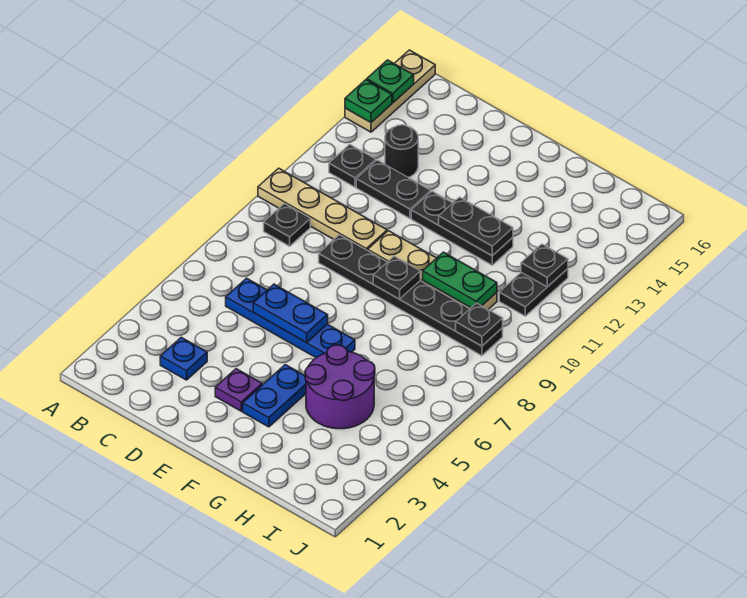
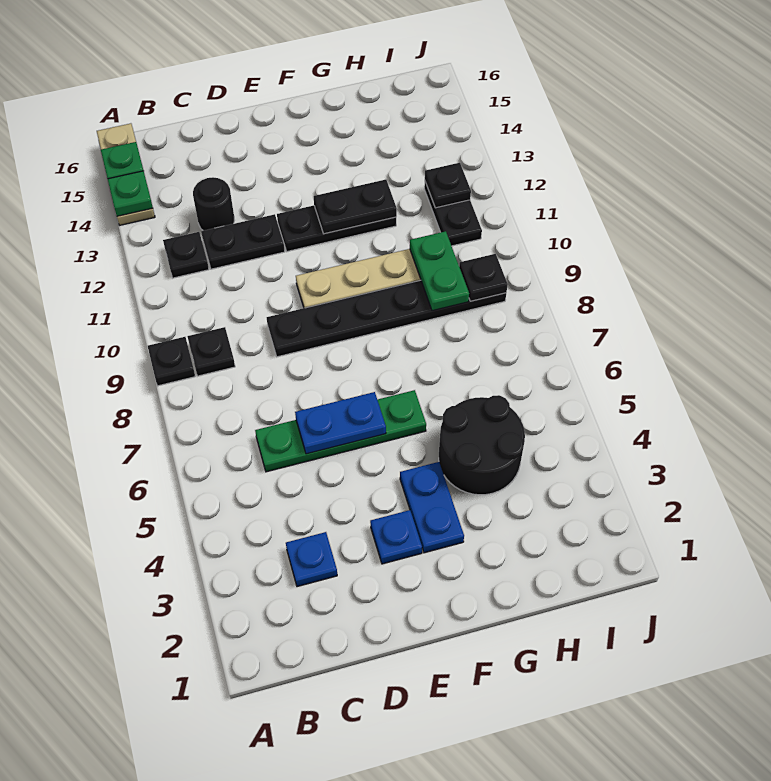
tan plate A10:D10 level 1 -> none
blue plate C6:F6 level 1 -> green plate C6:F6 level 1
purple plate E3 level 1 -> blue plate E3 level 1
black plate F9 level 2 -> black plate A9 level 1
purple round brick G4:H5 level 1 -> black round brick G4:H5 level 1
green plate G10:H10 level 2 -> green plate H9:H10 level 2

